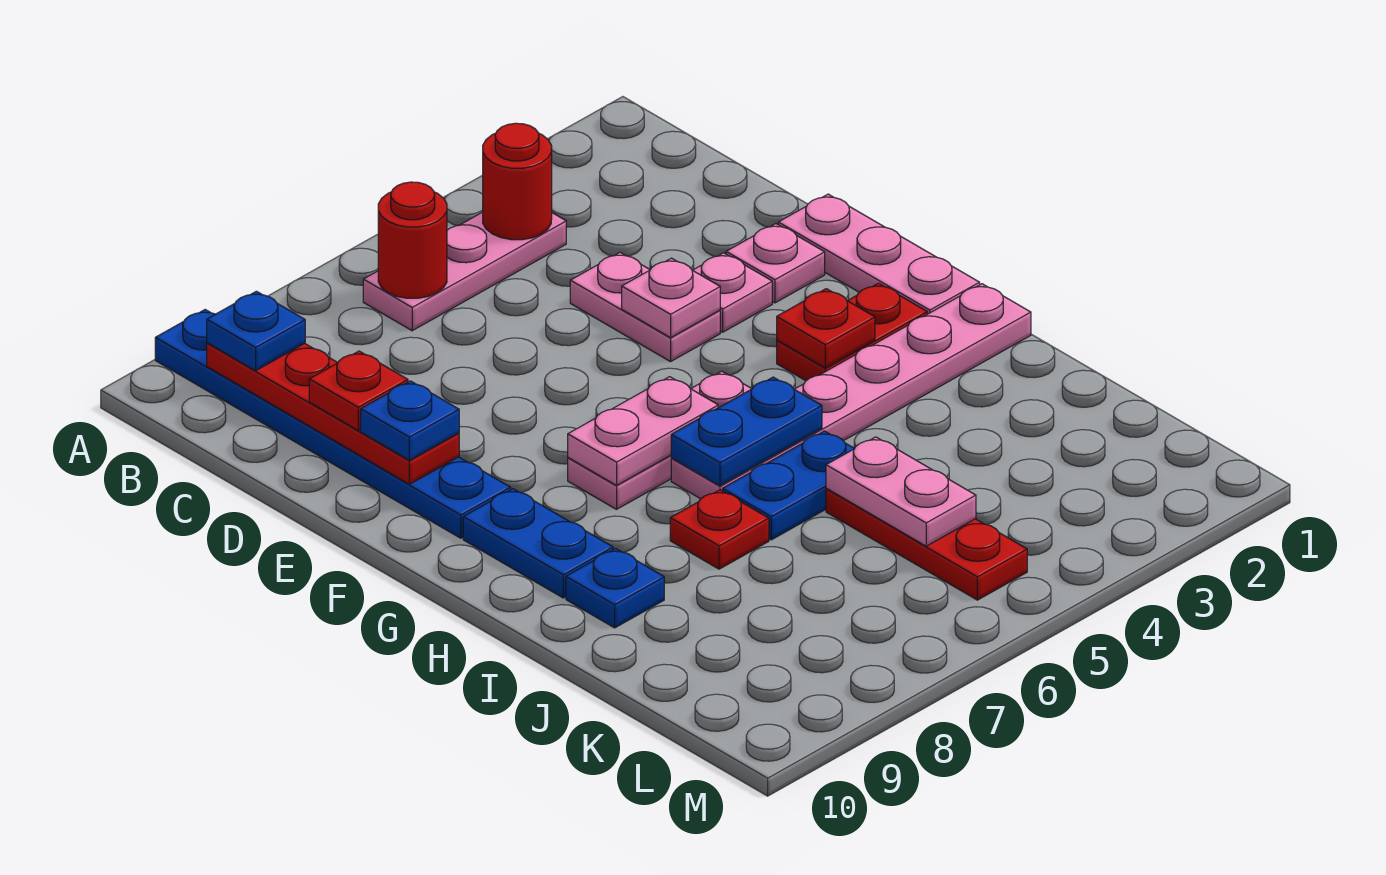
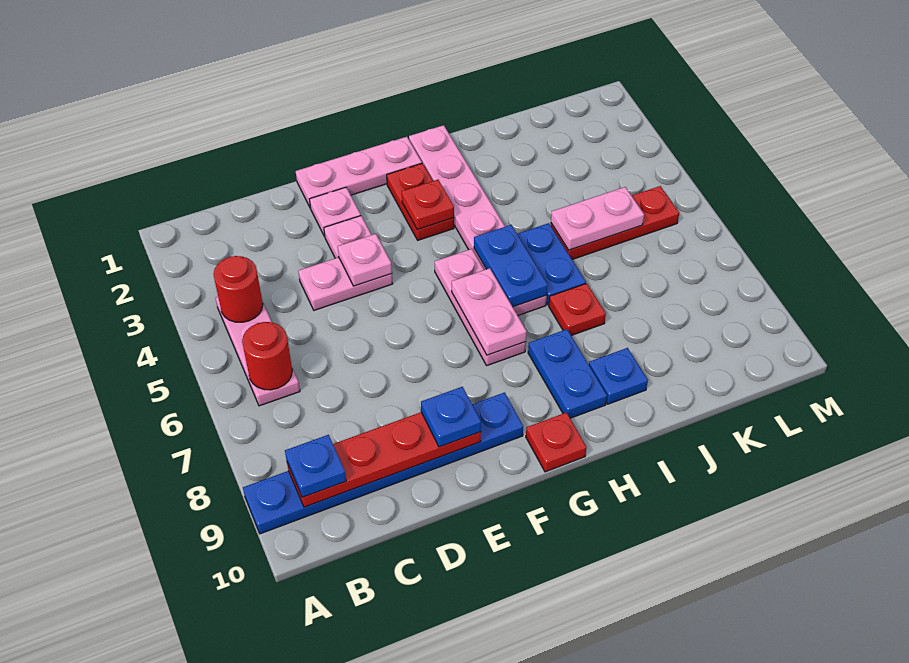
red plate D9 level 3 -> red plate G10 level 1
blue plate G9:H9 level 1 -> blue plate H8:H9 level 1

